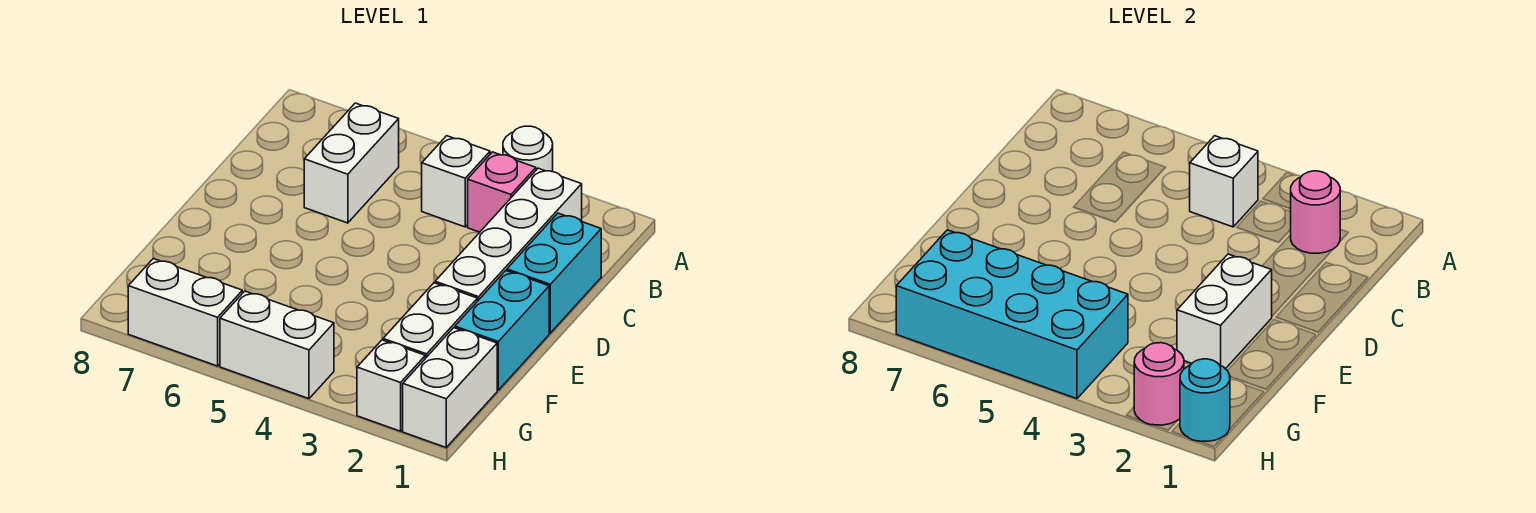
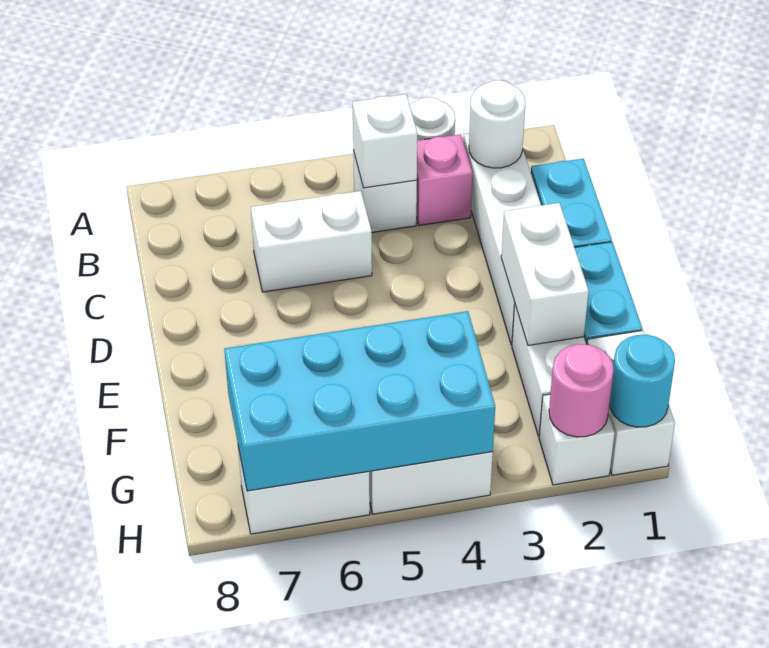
pink round brick B2 level 2 -> white round brick B2 level 2
white brick B6:C6 level 1 -> white brick C5:C6 level 1

